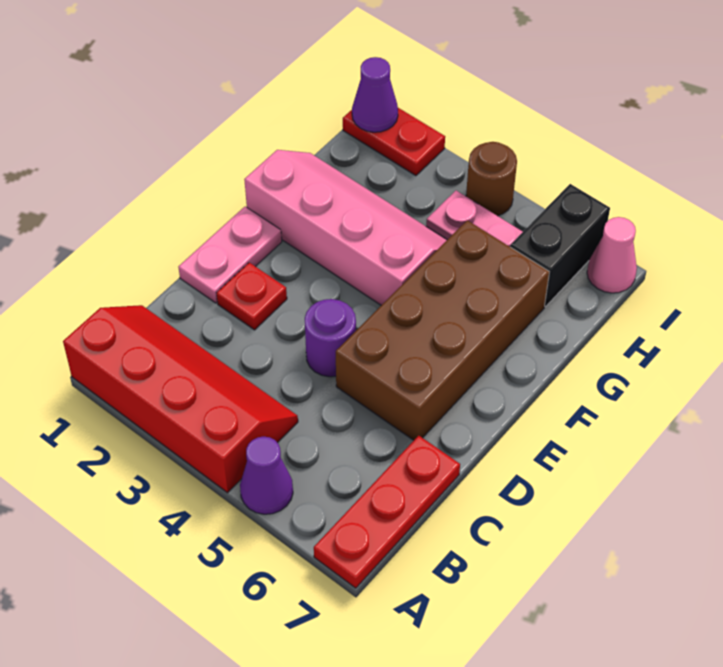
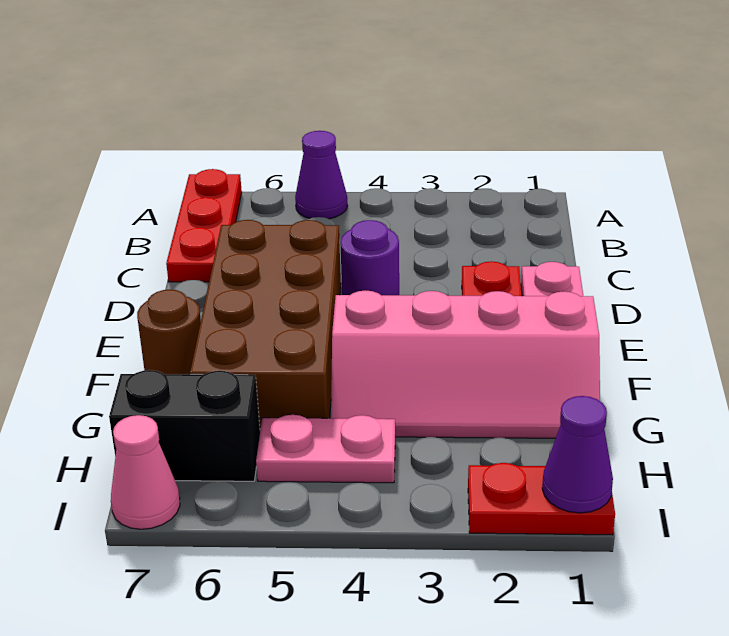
red slope A1:B4 level 1 top A -> none
black brick H6:I6 level 1 -> black brick H6:H7 level 1
brown round brick I4 level 1 -> brown round brick F7 level 1

